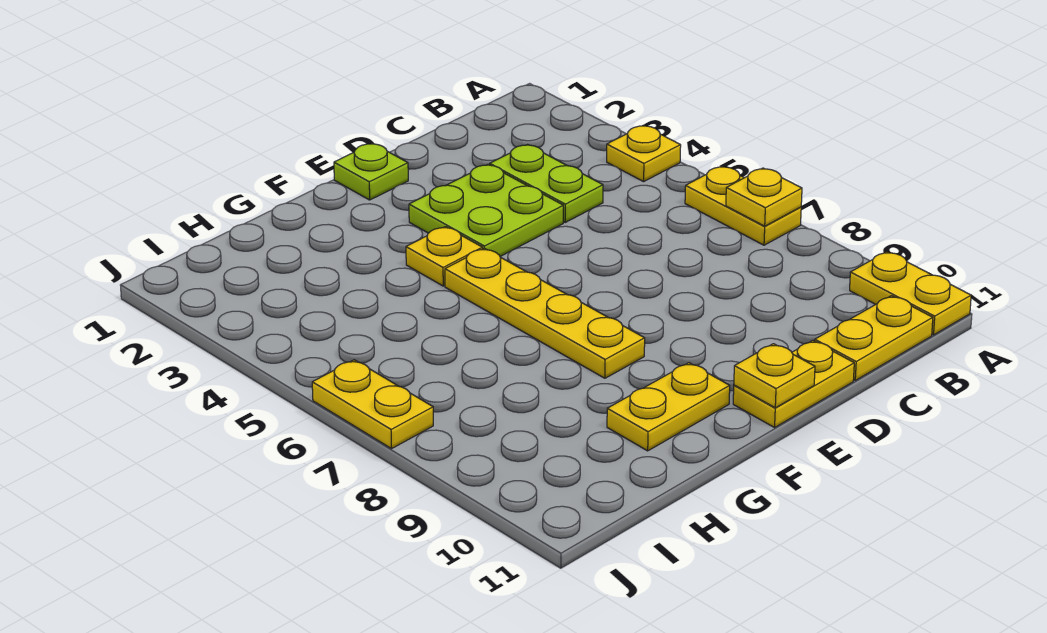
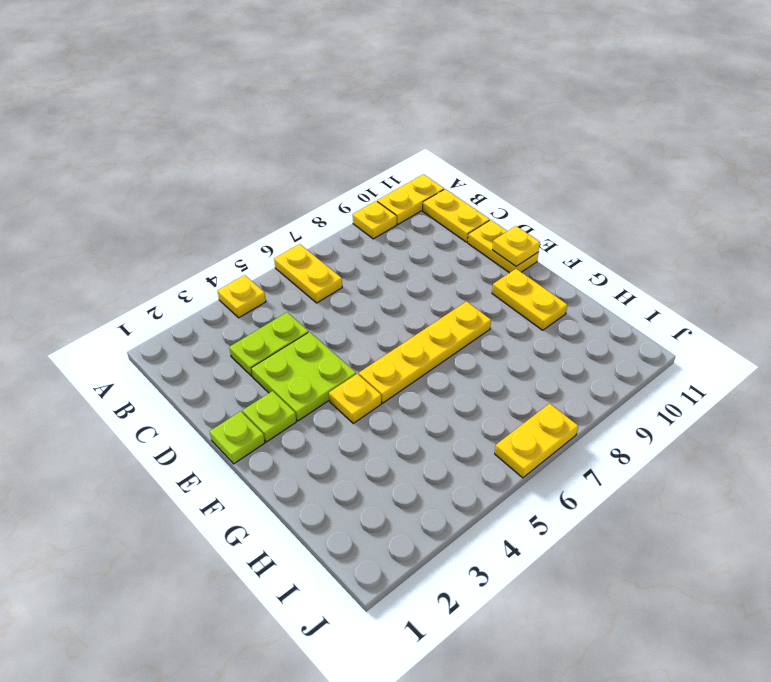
yellow plate A6:A7 level 1 -> yellow plate A6:B6 level 1
yellow plate A7 level 2 -> yellow plate A9 level 1
none -> lime plate E2 level 1

